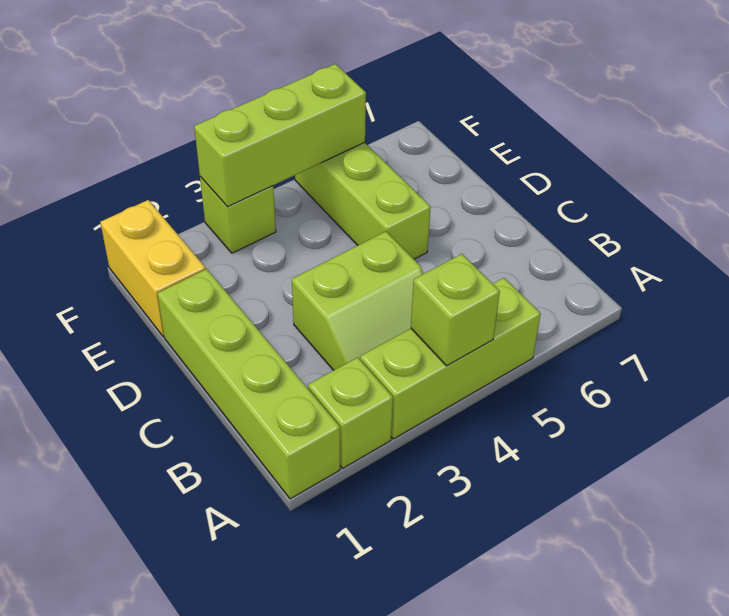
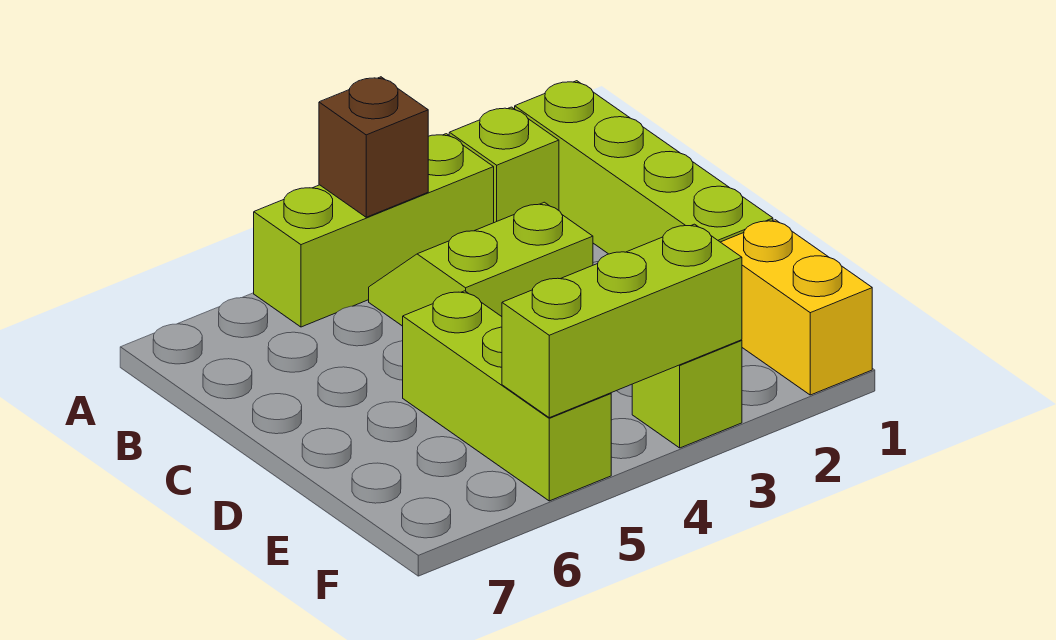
lime brick A4 level 2 -> brown brick A4 level 2

